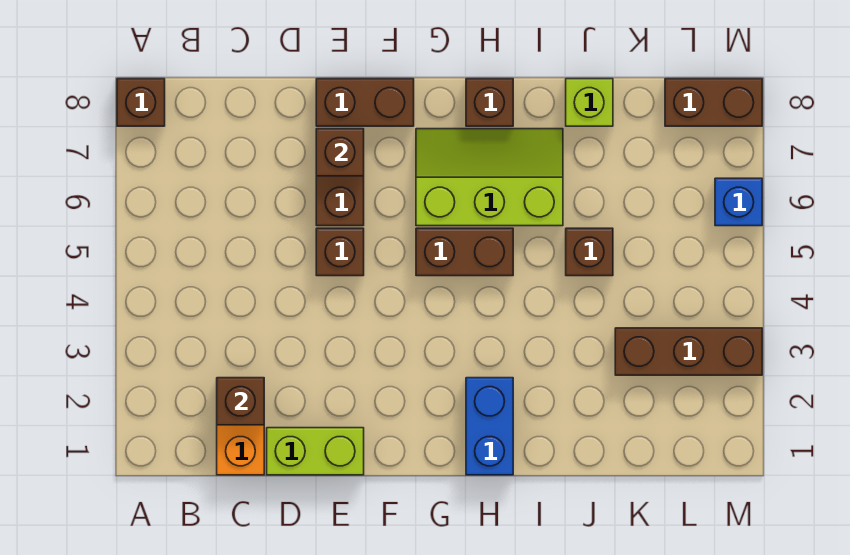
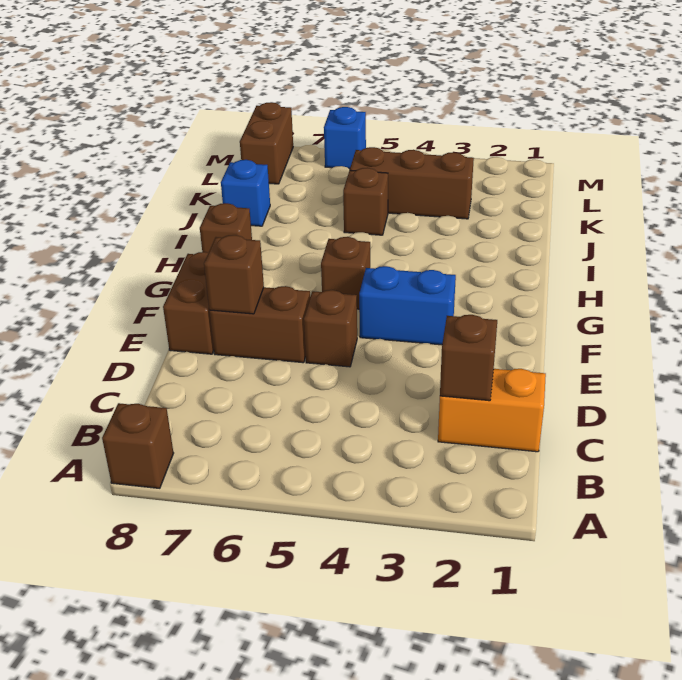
lime brick D1:E1 level 1 -> none
brown brick G5:H5 level 1 -> brown brick G5 level 1
lime slope G6:I7 level 1 top 6 -> none
blue brick H1:H2 level 1 -> blue brick F3:F4 level 1
lime brick J8 level 1 -> blue brick J8 level 1
brown brick K3:M3 level 1 -> brown brick K3:K5 level 1

